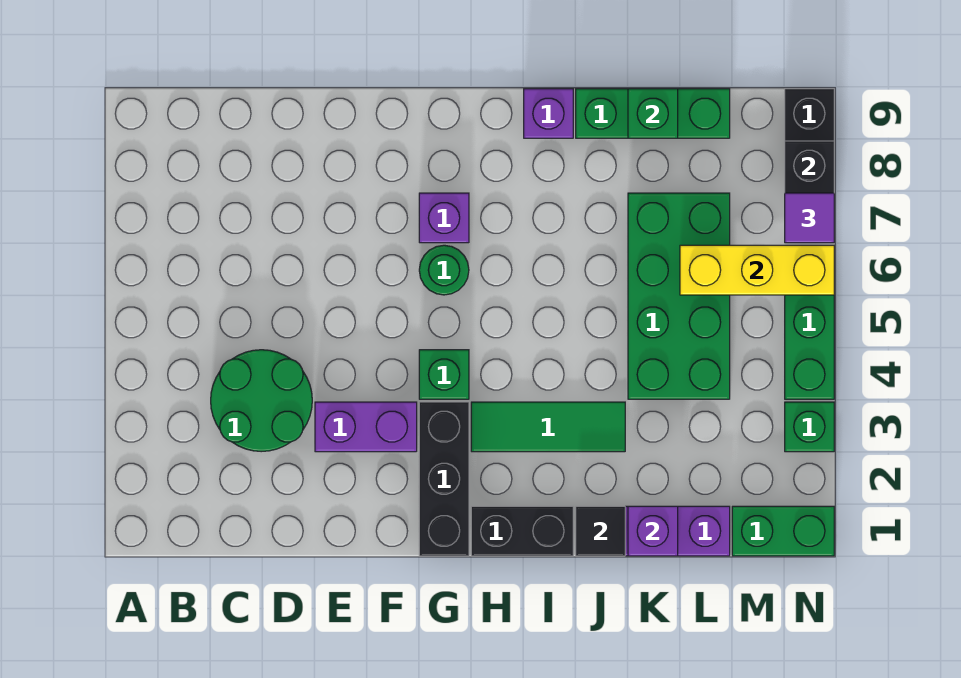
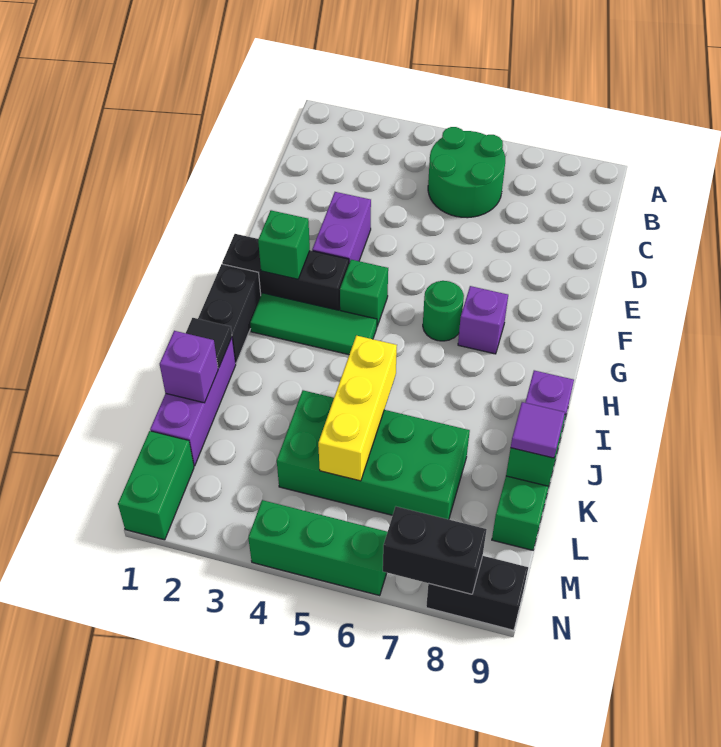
green round brick C3:D4 level 1 -> green round brick B5:C6 level 1
green tile H3:J3 level 1 -> green tile H2:H4 level 1
yellow brick L6:N6 level 2 -> yellow brick J5:L5 level 2
green brick N3 level 1 -> green brick G2 level 2
purple tile N7 level 3 -> purple tile K9 level 3

